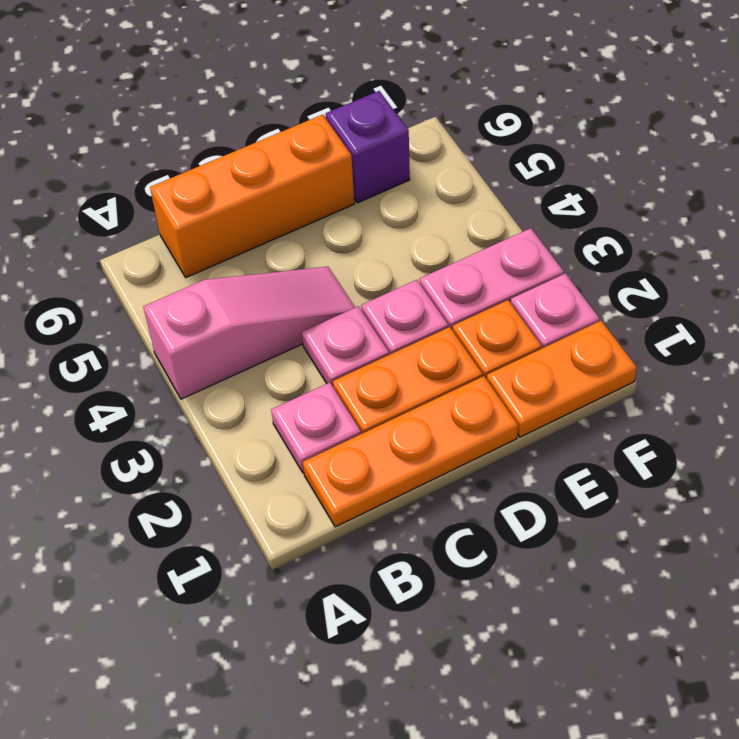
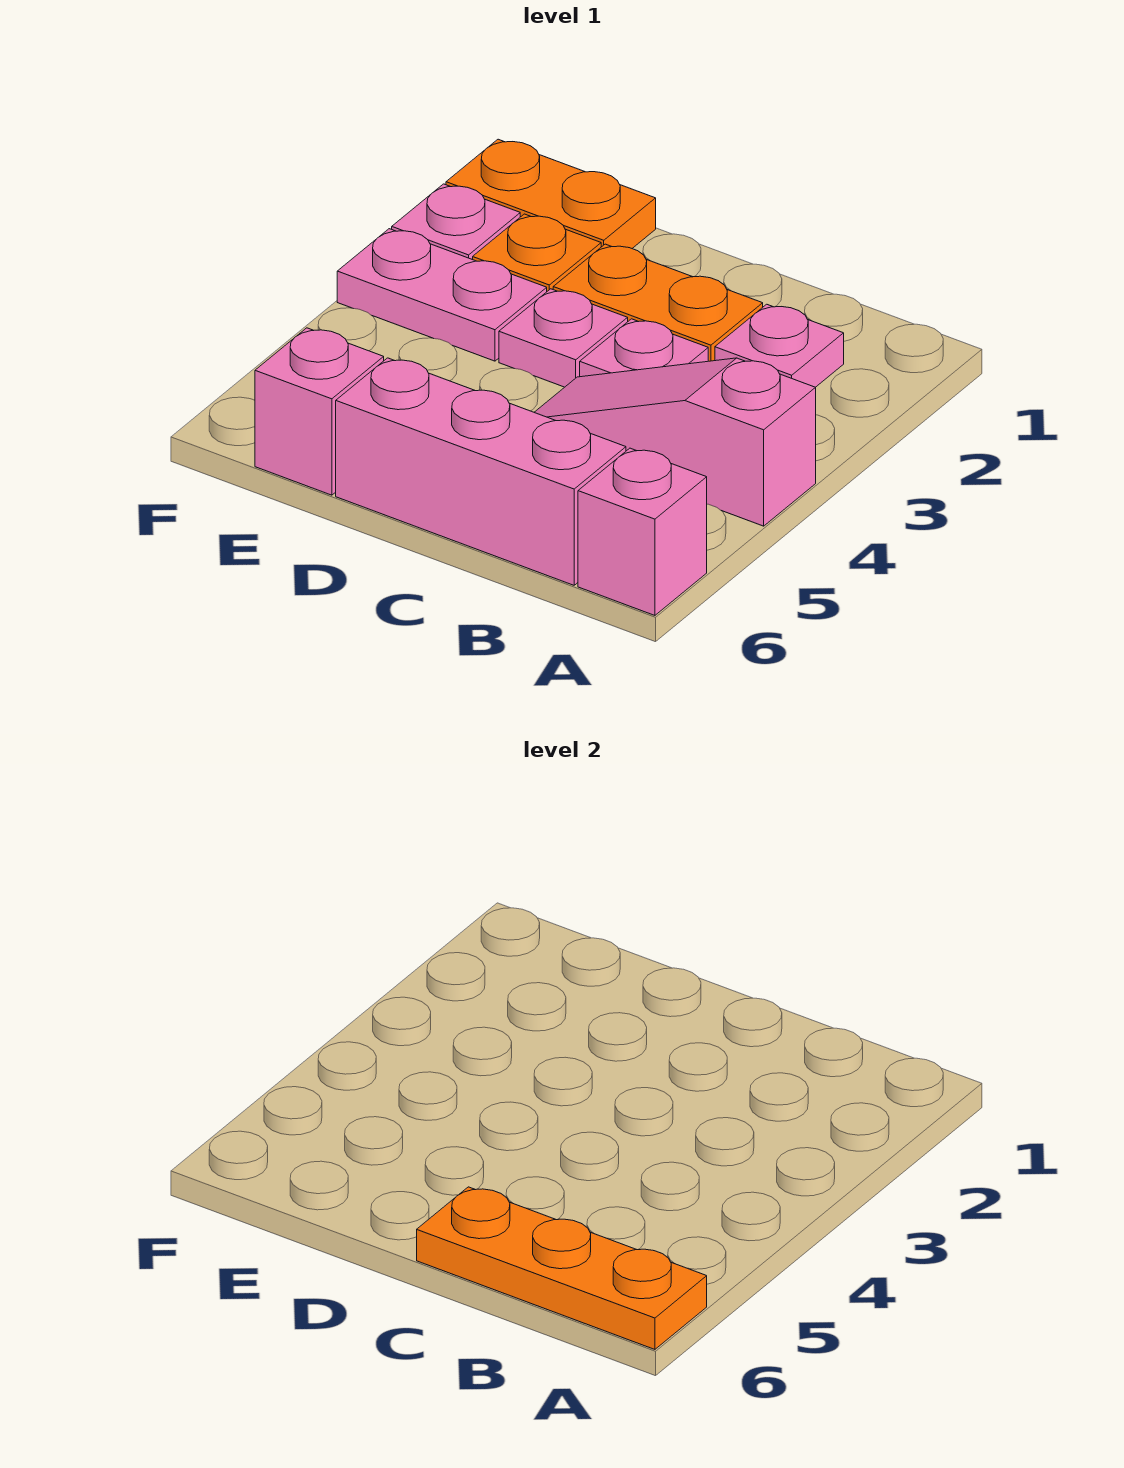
none -> pink brick A6 level 1
orange plate B1:D1 level 1 -> orange plate A6:C6 level 2
orange brick B6:D6 level 1 -> pink brick B6:D6 level 1
purple brick E6 level 1 -> pink brick E6 level 1

